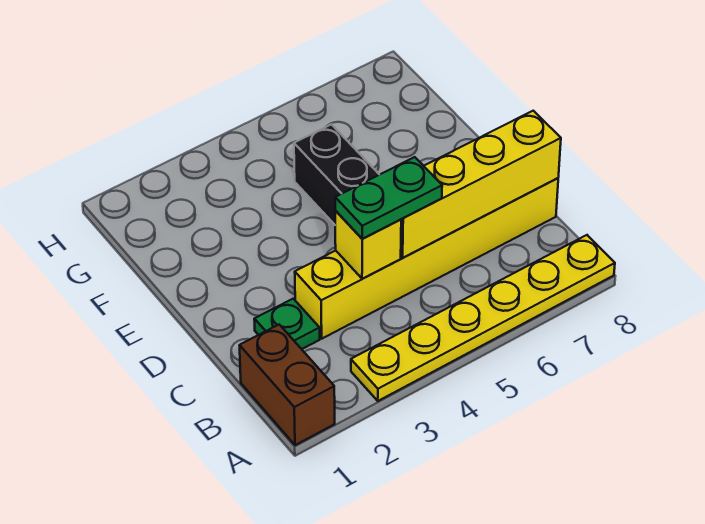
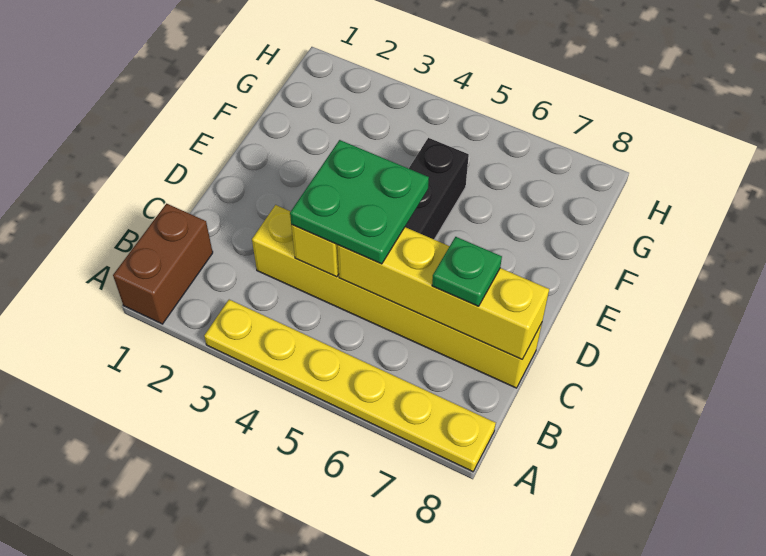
green plate C2 level 1 -> green plate C7 level 3
green plate C4:C5 level 3 -> green plate C4:D5 level 3

